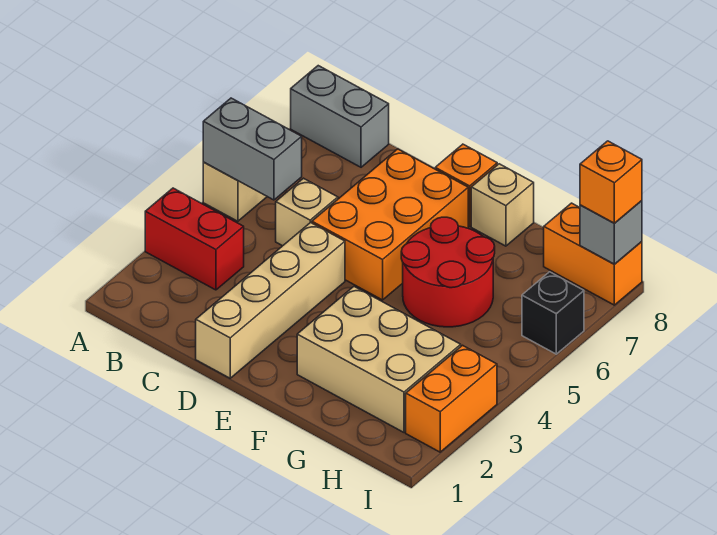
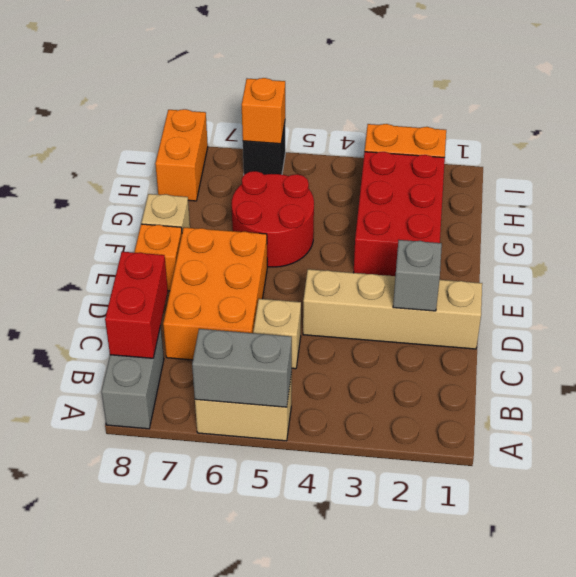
red brick A3:B3 level 1 -> red brick B8:C8 level 2
grey brick A5:B5 level 2 -> grey brick A5:A6 level 2
orange brick D5:E7 level 1 -> orange brick C6:E7 level 1
tan brick F2:H3 level 1 -> red brick F2:H3 level 1
grey brick I8 level 2 -> grey brick D2 level 2
orange brick I8 level 3 -> orange brick I6 level 2

